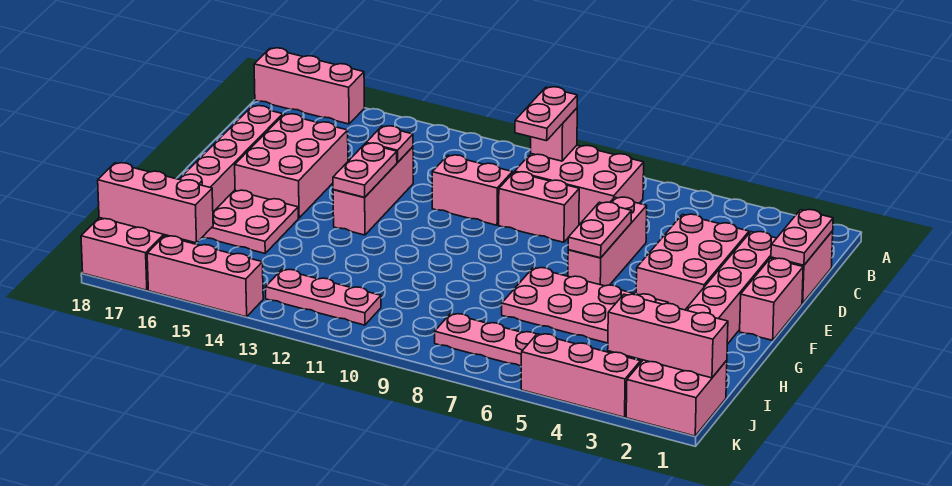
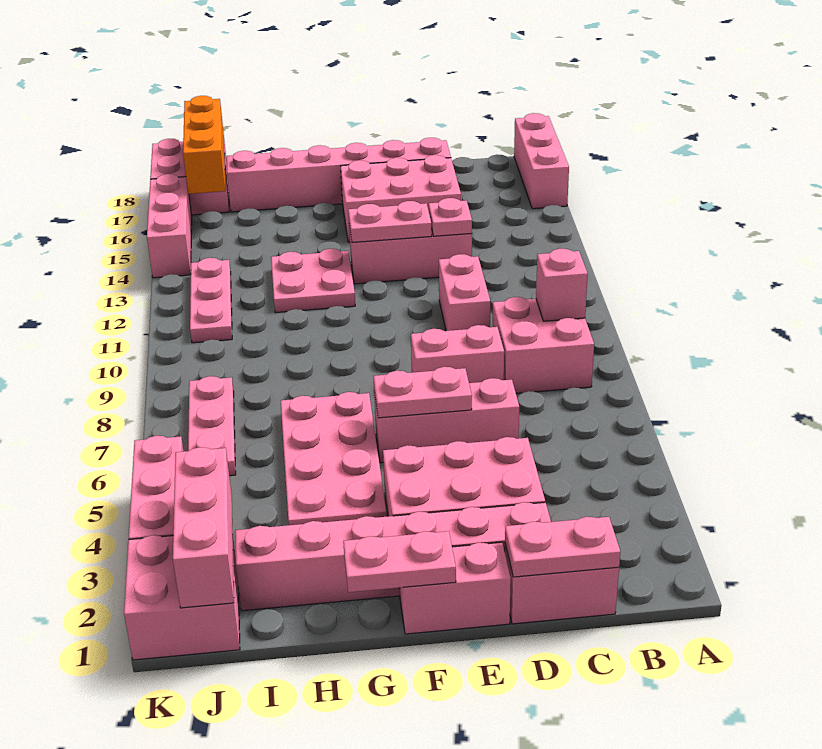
pink brick B7:C9 level 1 -> pink brick B8:C9 level 1
pink plate B9:C9 level 3 -> pink plate F1:G1 level 2
pink brick D8:D9 level 1 -> pink brick D8:E8 level 1
pink plate G15:H16 level 1 -> pink plate G12:H13 level 1
pink brick J16:J18 level 2 -> orange brick J16:J18 level 2

